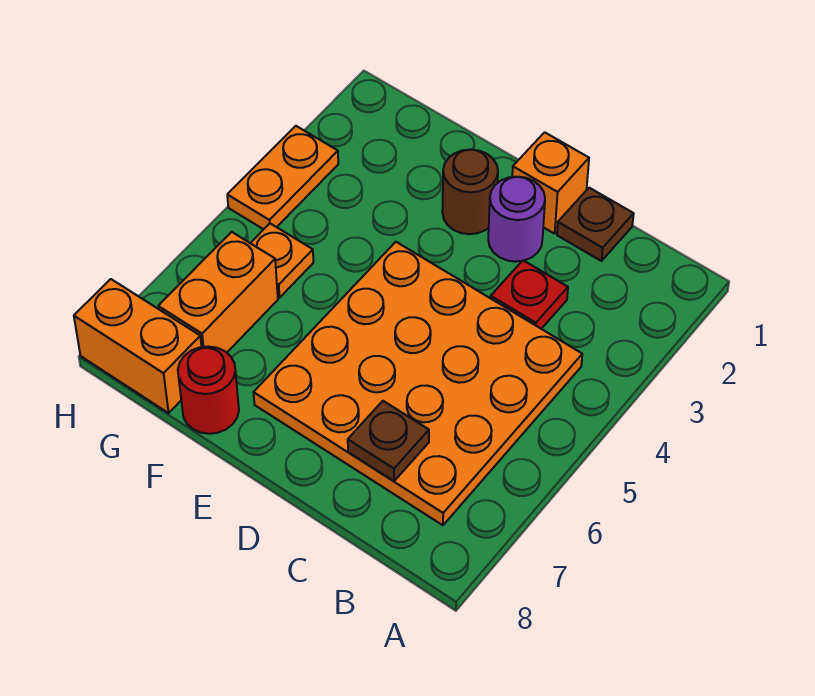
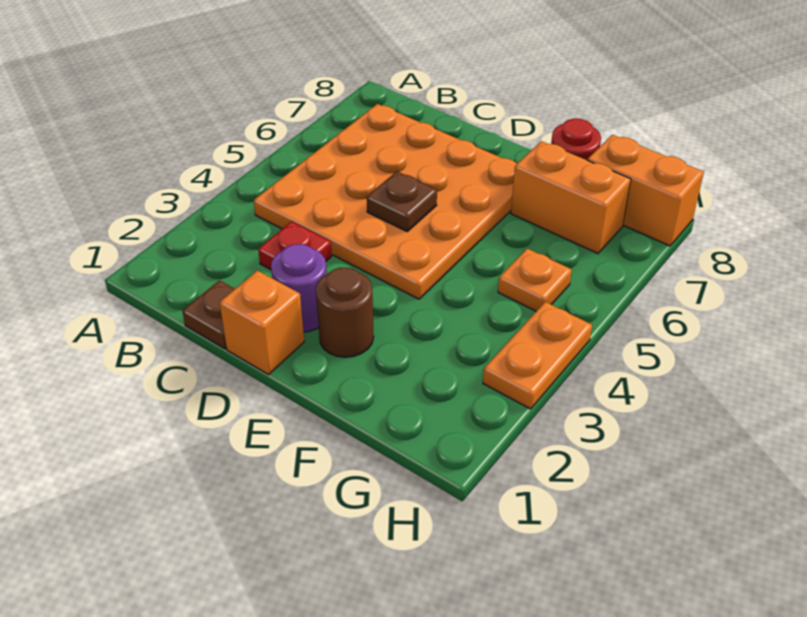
brown plate C7 level 2 -> brown plate D5 level 2
orange brick G6:G7 level 1 -> orange brick F7:G7 level 1

